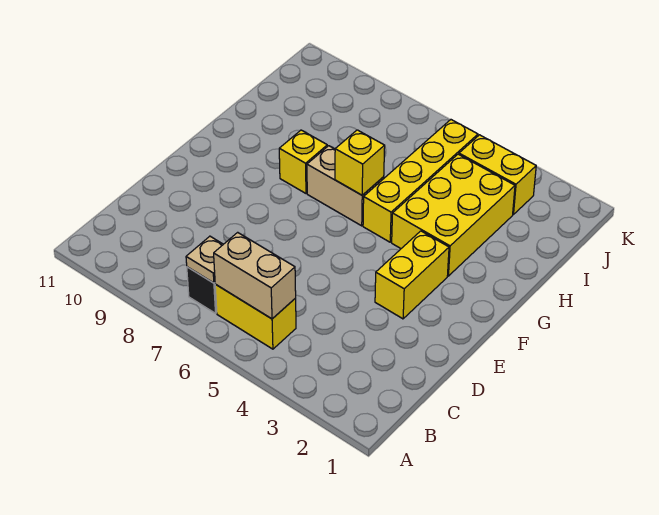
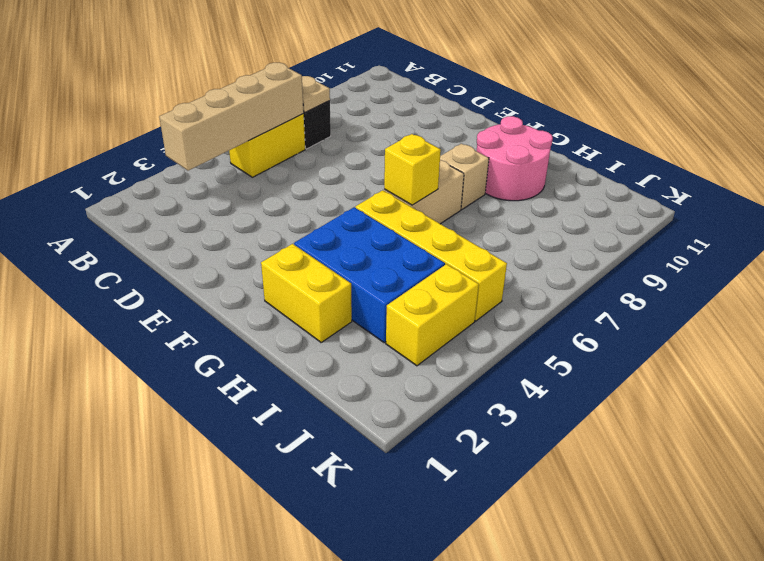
tan brick B5:B6 level 2 -> tan brick B3:B6 level 2
yellow brick E3:F3 level 1 -> yellow brick G2:H2 level 1
yellow brick G3:I4 level 1 -> blue brick G3:I4 level 1
yellow brick G8 level 1 -> tan brick G8 level 1
none -> pink round brick G9:H10 level 1

